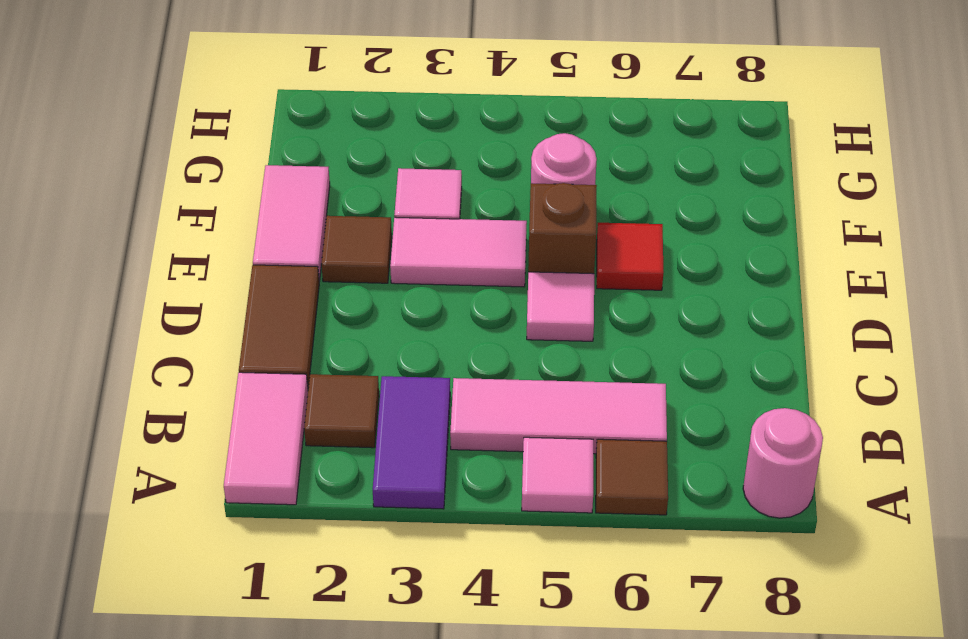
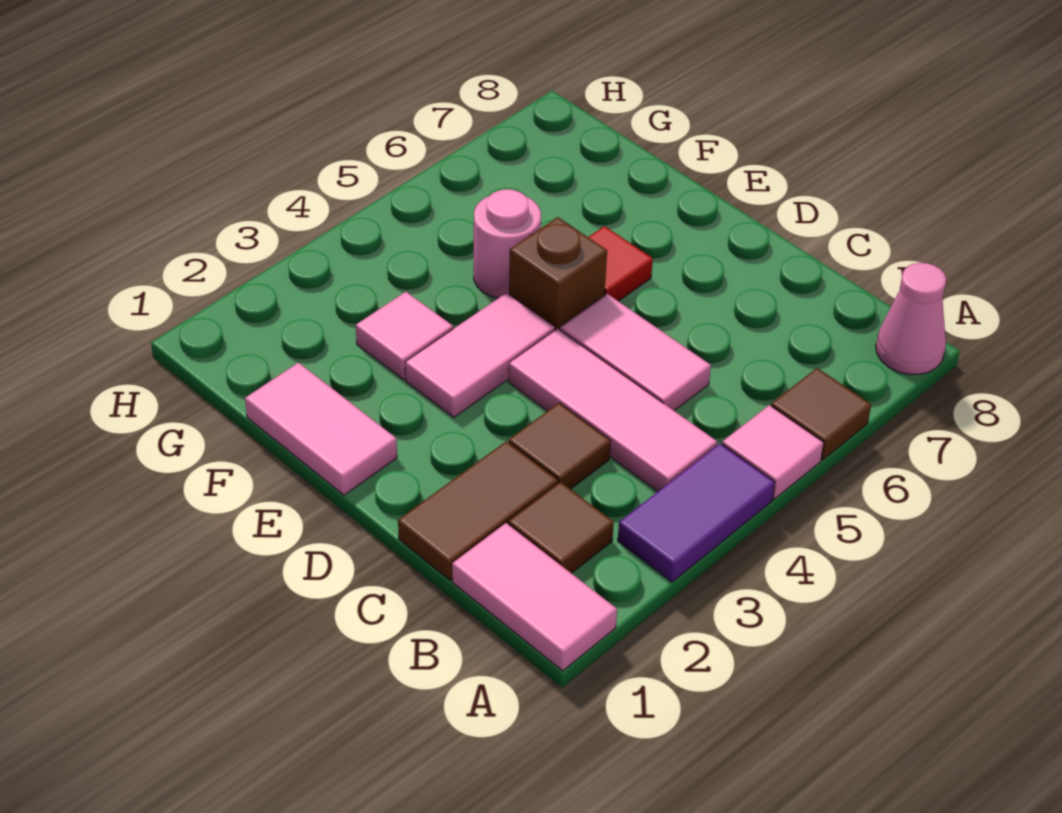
purple tile A3:B3 level 1 -> purple tile A3:A4 level 1
pink round brick A8 level 1 -> pink cone A8 level 1
pink tile B4:B6 level 1 -> pink tile B4:D4 level 1
brown tile C1:D1 level 1 -> brown tile C1:C2 level 1
pink tile D5 level 1 -> pink tile C5:D5 level 1
brown tile E2 level 1 -> brown tile C3 level 1

